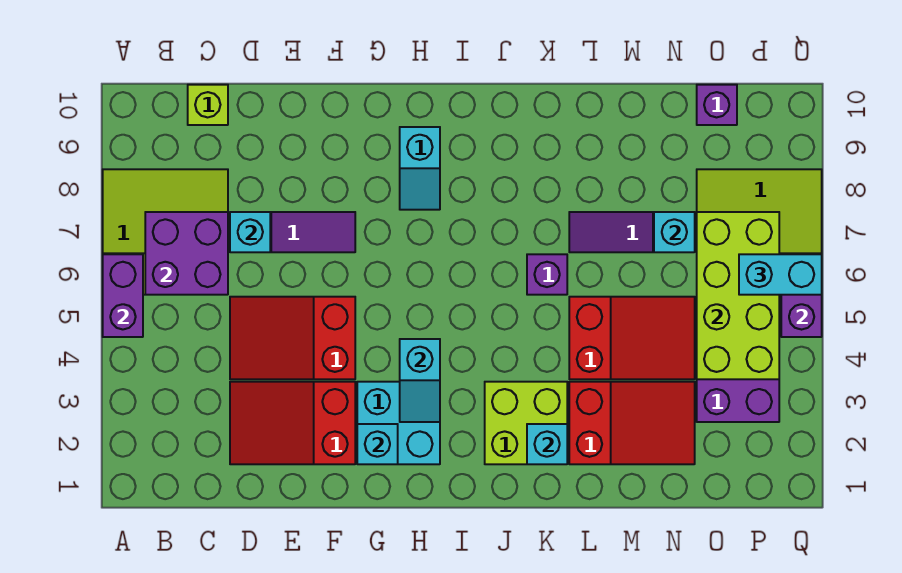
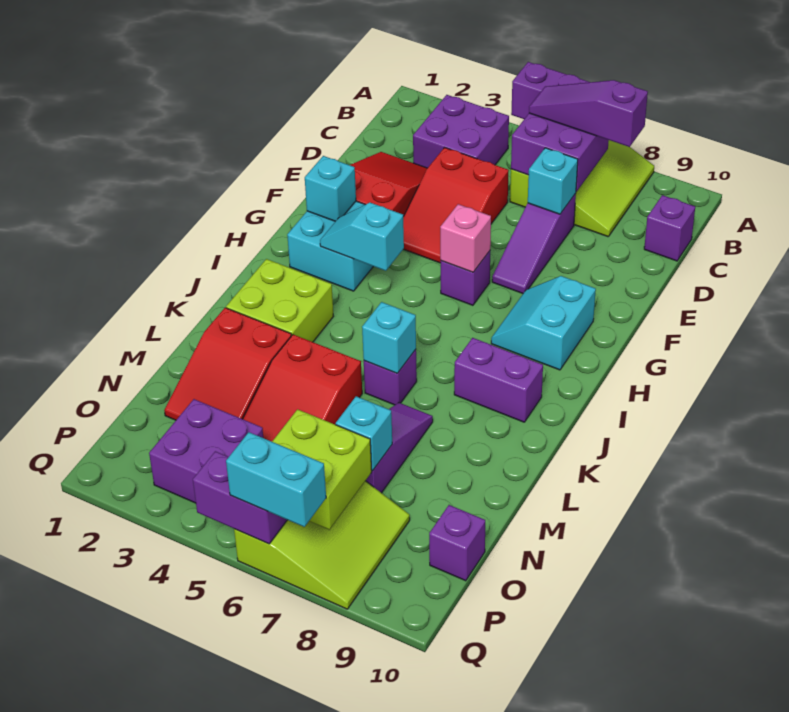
none -> purple brick B3:C4 level 1
none -> purple slope B6:B8 level 3 top 8
lime brick C10 level 1 -> purple brick C10 level 1
red slope D4:F5 level 1 top F -> red slope D4:F5 level 1 top D
none -> purple brick G6 level 1
none -> pink brick G6 level 2
cyan slope H8:H9 level 1 top 9 -> cyan slope G8:H9 level 1 top 9
none -> purple brick J8:J9 level 1
cyan brick K2 level 2 -> cyan brick K6 level 2
lime brick O4:P7 level 2 -> lime brick O6:P7 level 2
cyan brick P6:Q6 level 3 -> cyan brick Q6:Q7 level 3

